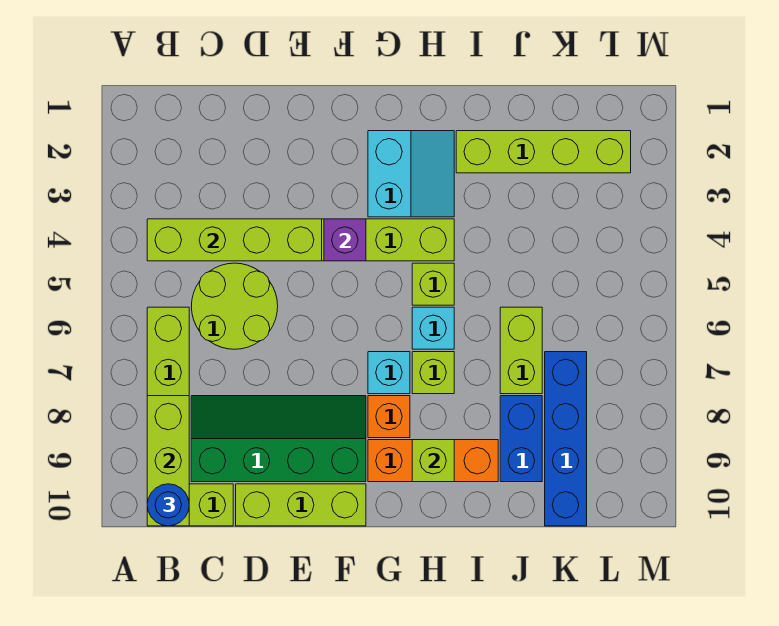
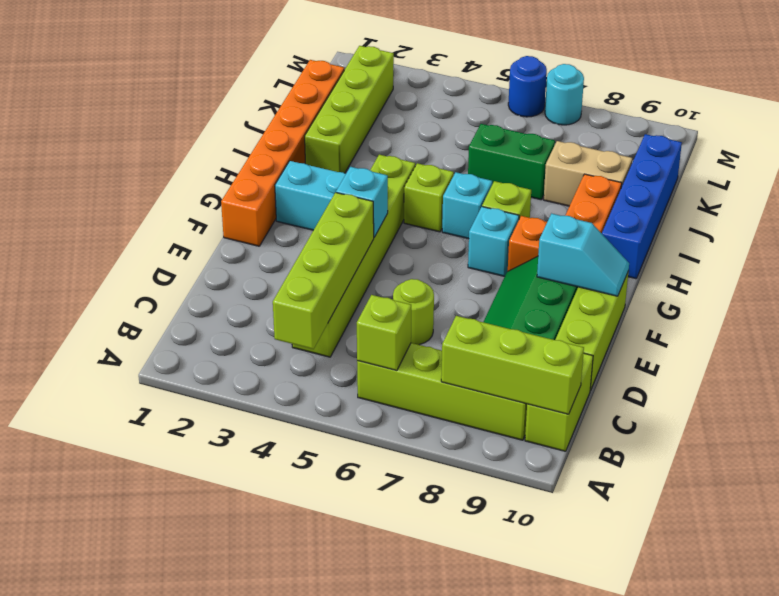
blue round brick B10 level 3 -> blue round brick M6 level 1
lime round brick C5:D6 level 1 -> lime round brick D6 level 1
none -> orange brick F1:K1 level 1
purple brick F4 level 2 -> cyan brick F4 level 2
none -> cyan slope F9:F10 level 2 top 9
lime brick H9 level 2 -> lime brick B6 level 2
lime brick J6:J7 level 1 -> green brick J6:J7 level 1
blue brick J8:J9 level 1 -> tan brick J8:J9 level 1
blue brick K7:K10 level 1 -> blue brick H10:K10 level 1
none -> cyan round brick M7 level 1

